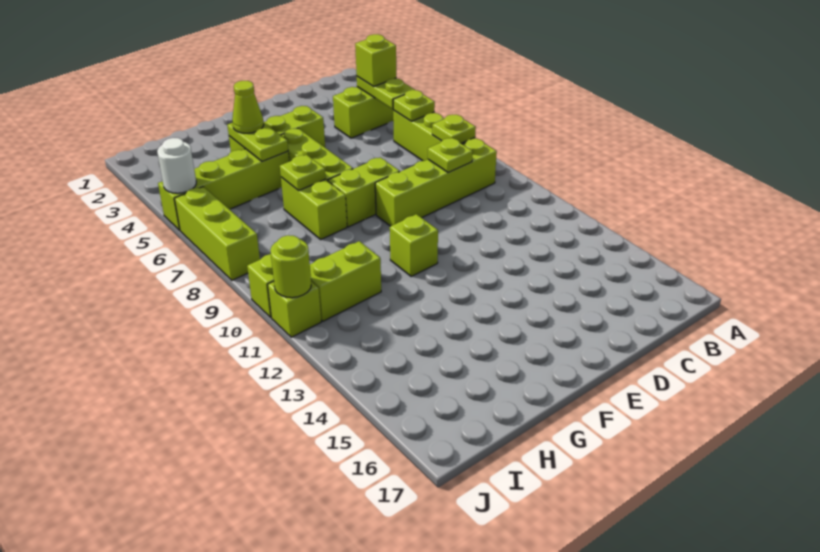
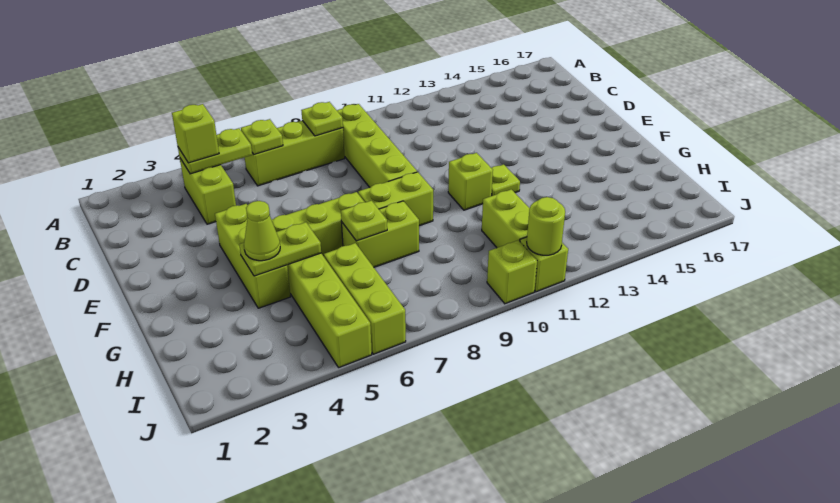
lime plate C9 level 2 -> lime plate F12 level 1
lime brick E8:F8 level 1 -> lime brick F8:F9 level 1
white round brick J5 level 2 -> none
lime brick J6:J8 level 1 -> lime brick H6:J6 level 1

